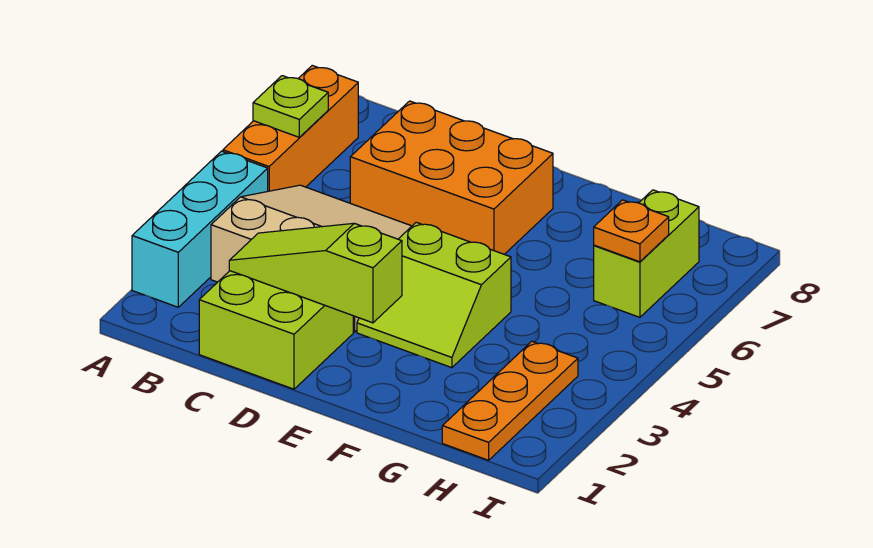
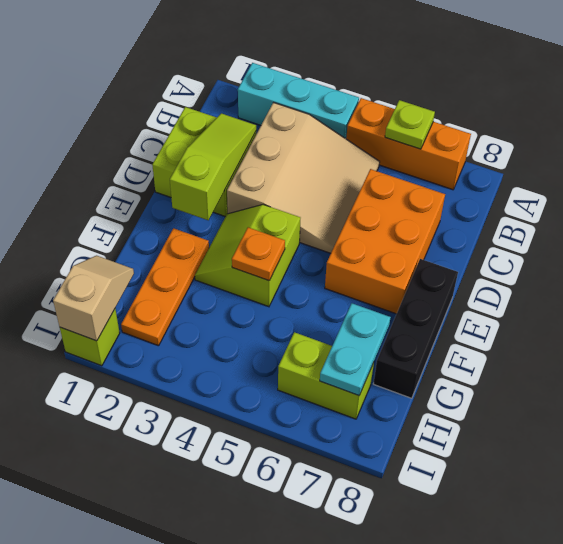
none -> black brick E8:G8 level 1
none -> cyan plate G7:H7 level 2
orange plate H1:H3 level 1 -> orange plate F2:H2 level 1
none -> tan slope H1:I1 level 2 top I
orange plate H6 level 2 -> orange plate F4 level 2
none -> lime brick I1 level 1

